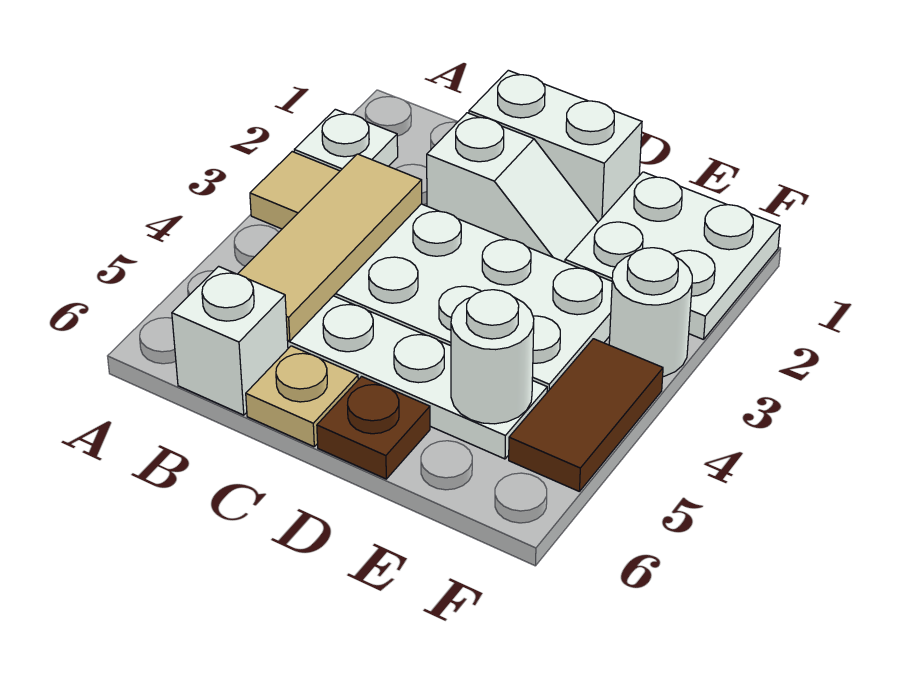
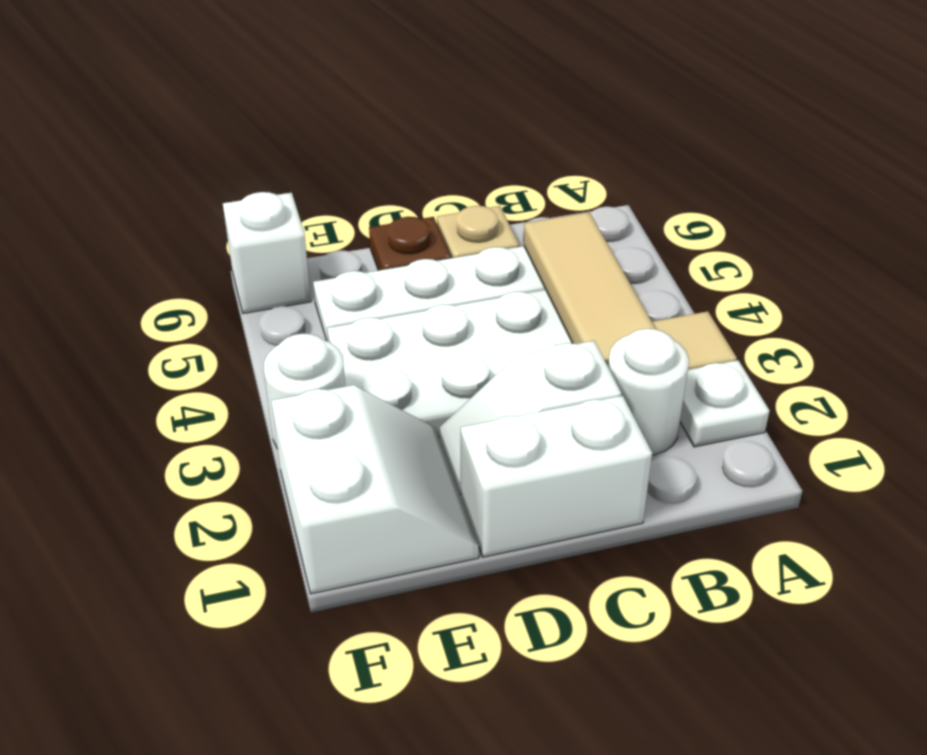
white brick B6 level 1 -> white brick F6 level 1
white plate E1:F2 level 1 -> white slope E1:F2 level 1 top F
white round brick E5 level 2 -> white round brick B2 level 1
brown tile F4:F5 level 1 -> none

